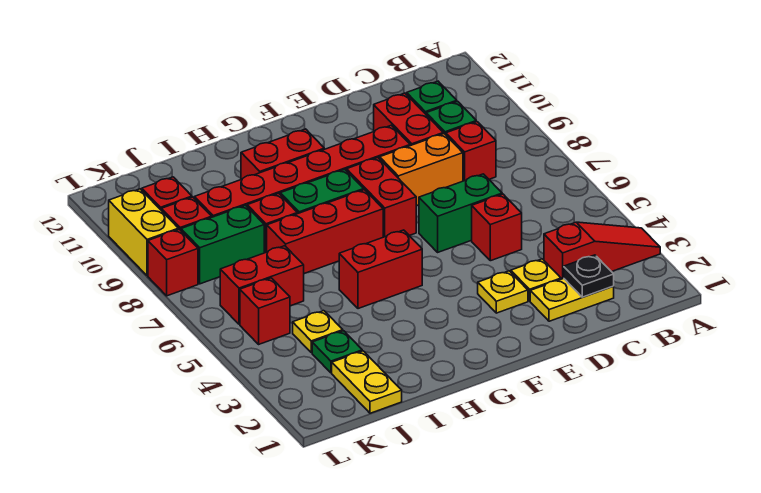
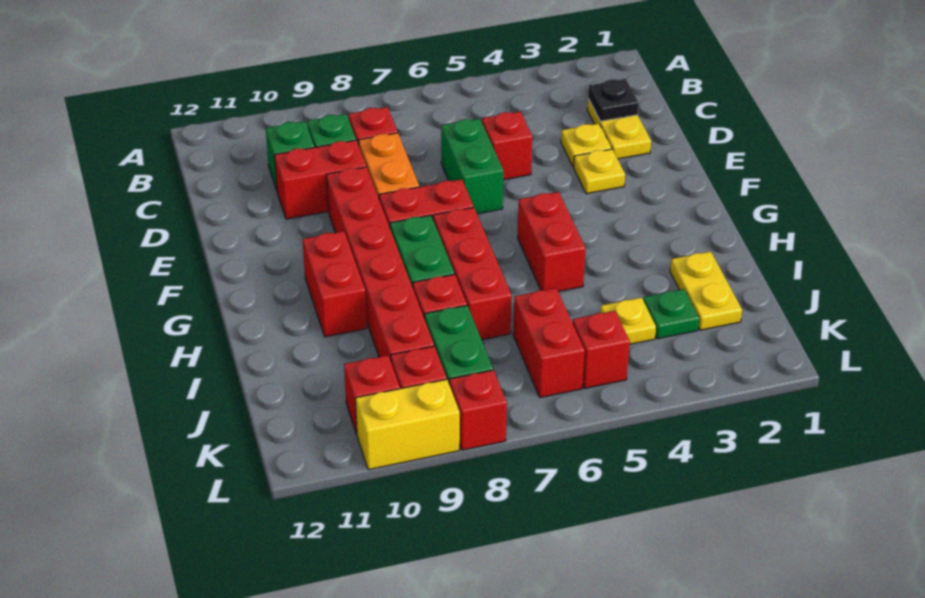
red slope A3:C3 level 1 top C -> none
yellow plate J1:J2 level 1 -> yellow plate I2:J2 level 1

